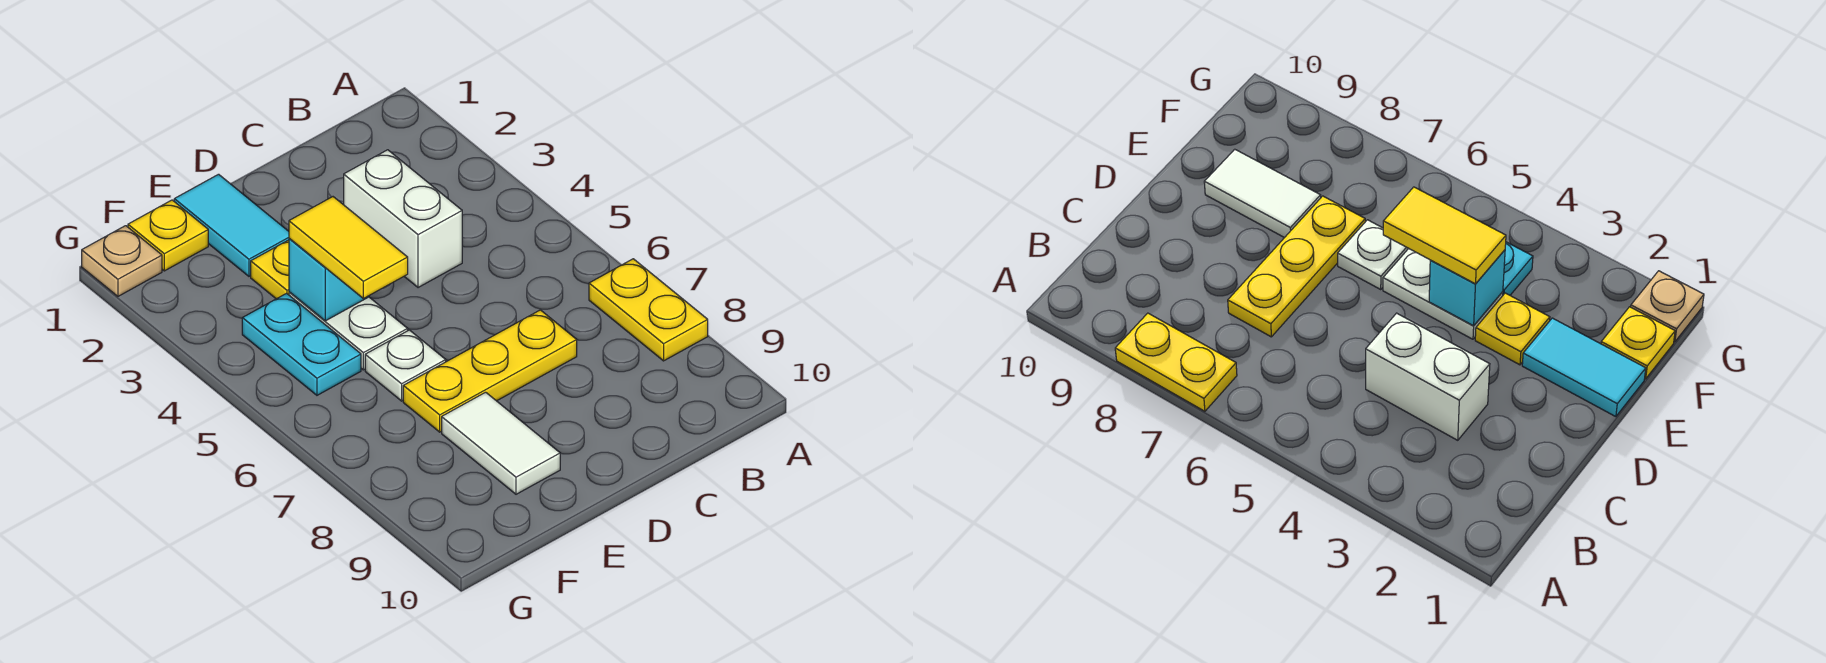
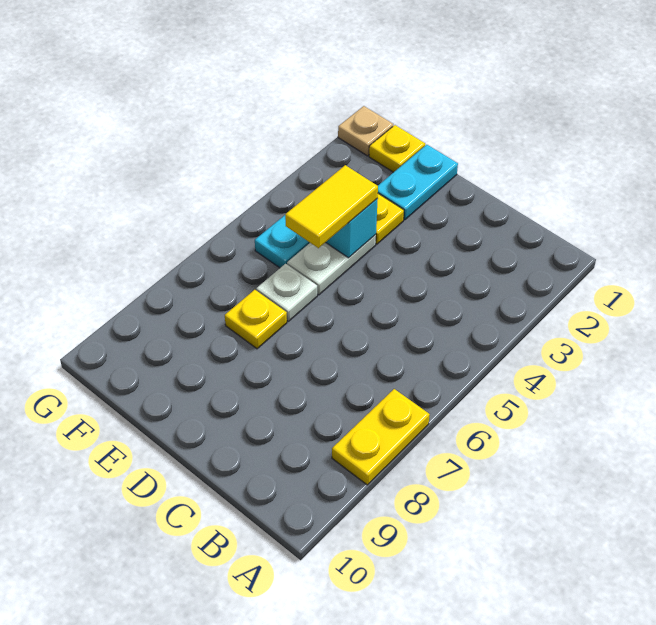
white brick C3:C4 level 1 -> none
yellow plate C7:E7 level 1 -> yellow plate E7 level 1
cyan tile E1:E2 level 1 -> cyan plate E1:E2 level 1
white tile E8:E9 level 1 -> none

